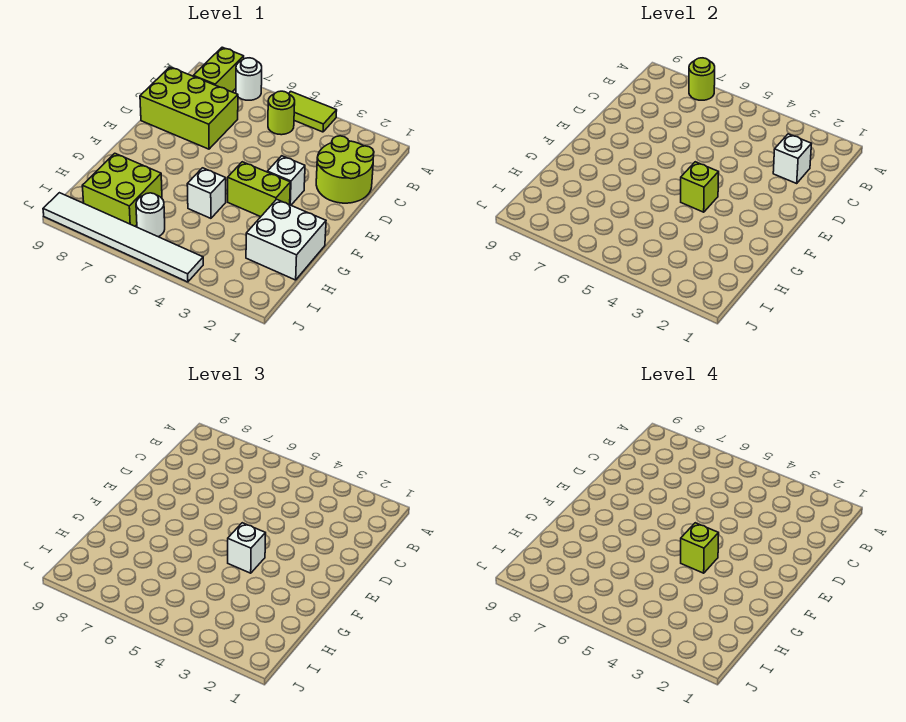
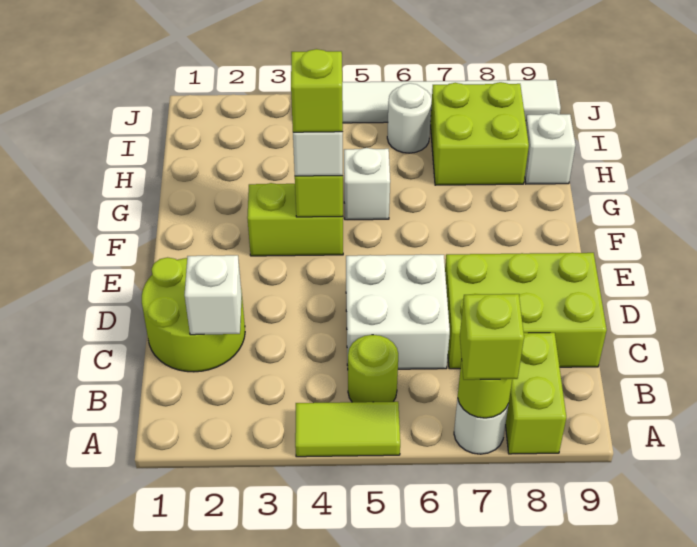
none -> lime brick A7 level 3
white brick E3 level 1 -> white brick H9 level 1
white brick G1:H2 level 1 -> white brick C5:D6 level 1

